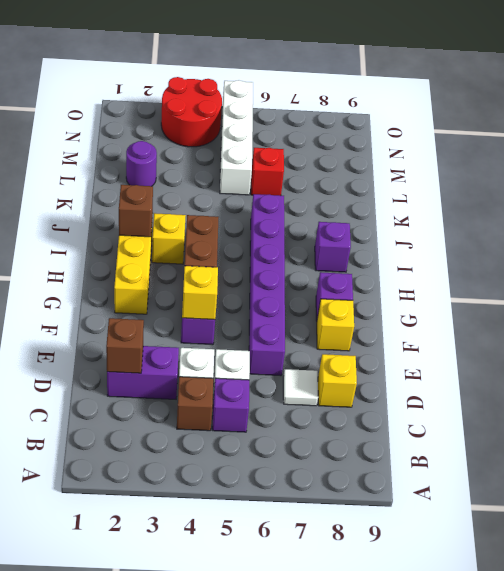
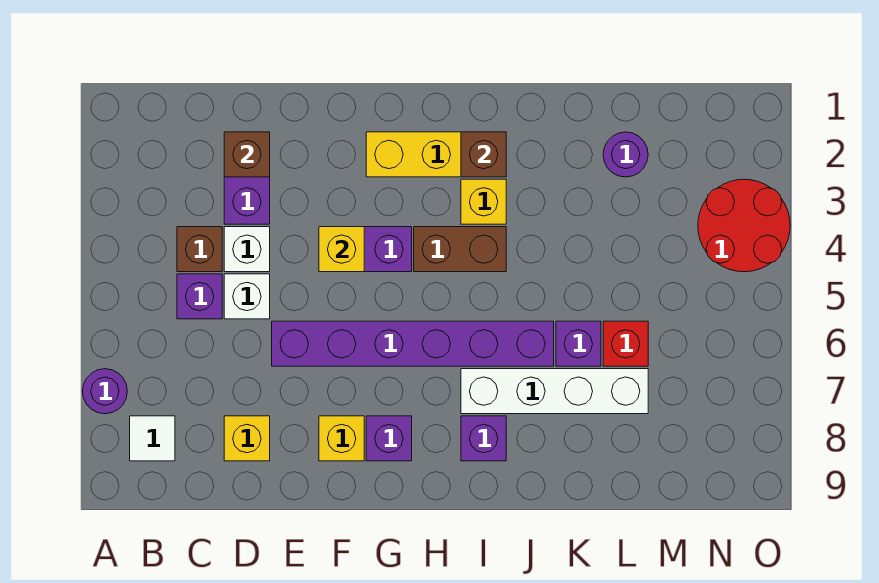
none -> purple round brick A7 level 1
white tile D7 level 1 -> white tile B8 level 1
none -> purple brick K6 level 1
white brick L5:O5 level 1 -> white brick I7:L7 level 1

